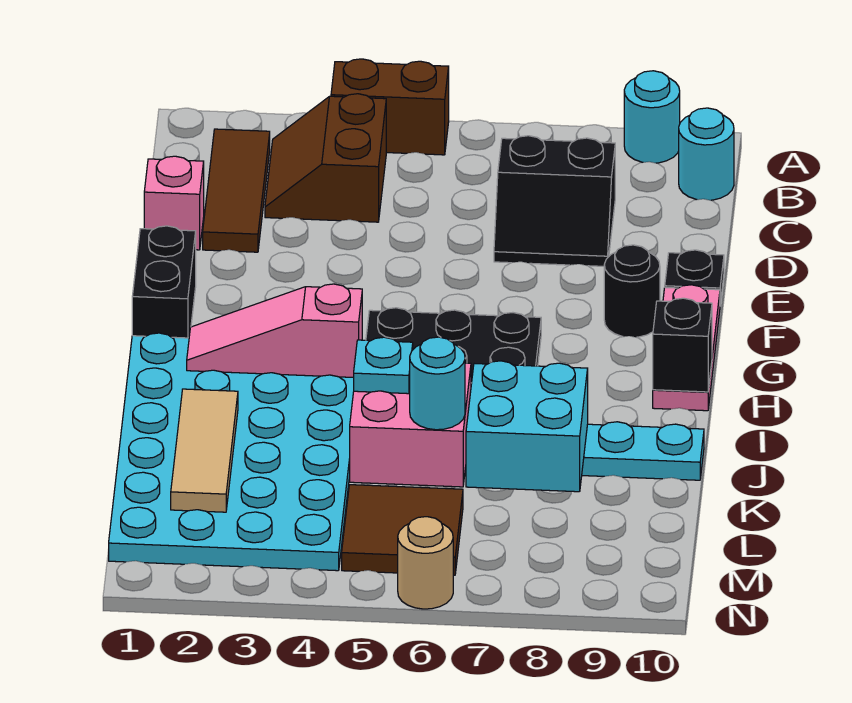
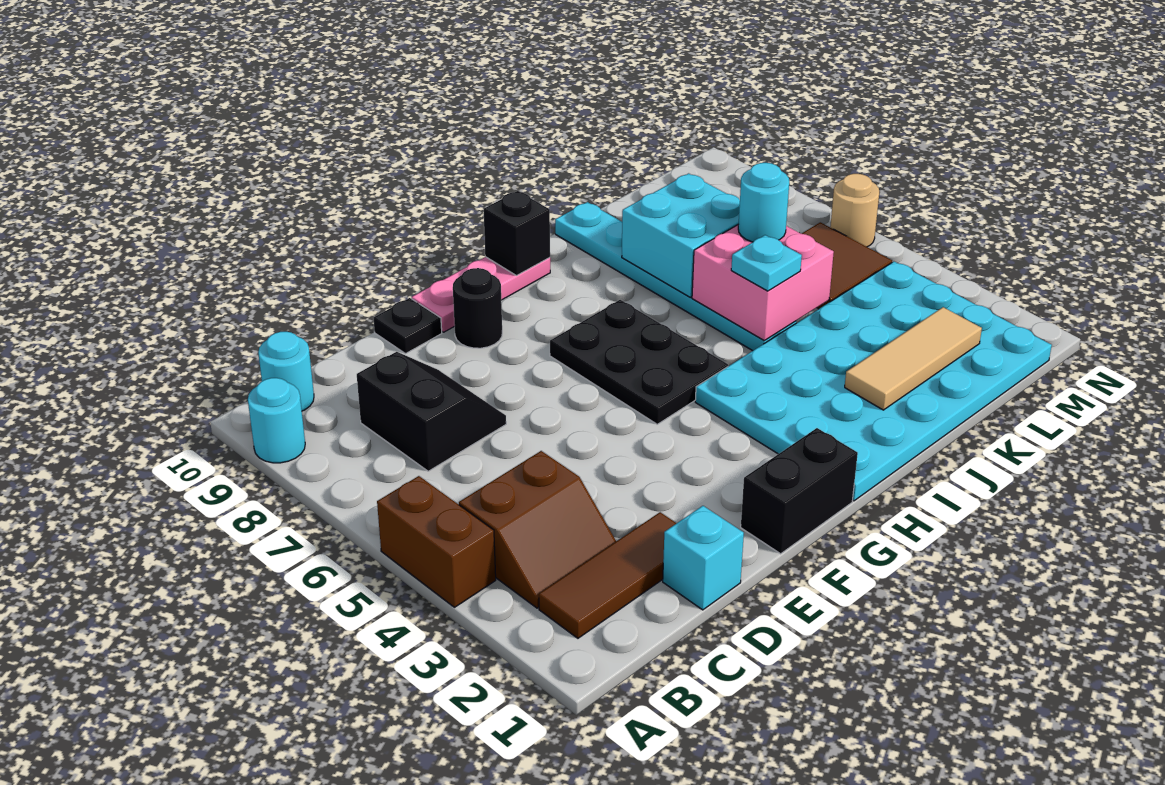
pink brick D1 level 1 -> cyan brick D1 level 1
pink slope H2:H4 level 2 top 4 -> none

